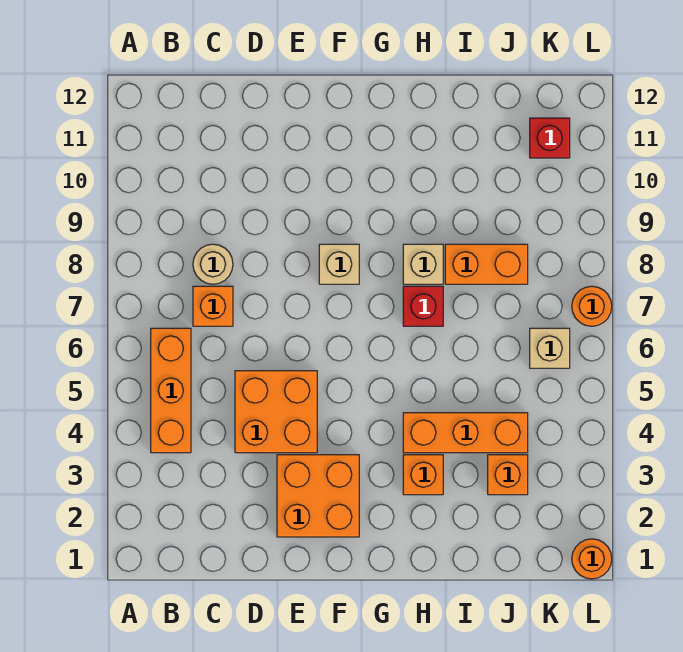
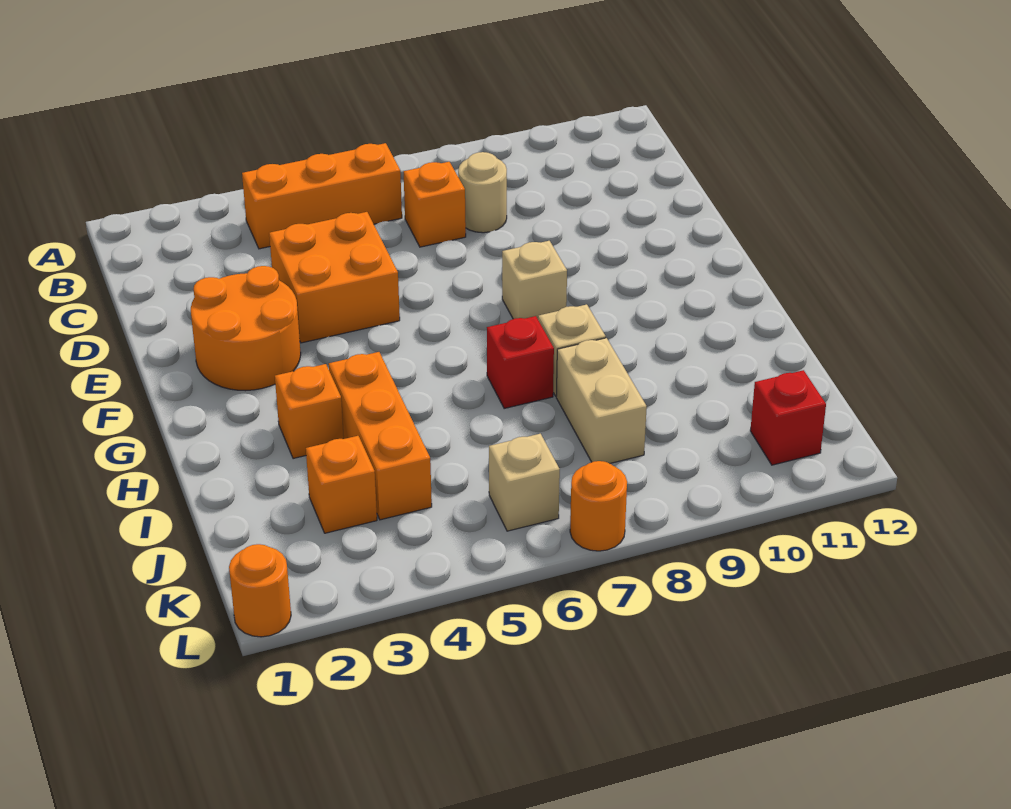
orange brick E2:F3 level 1 -> orange round brick E2:F3 level 1
orange brick I8:J8 level 1 -> tan brick I8:J8 level 1

